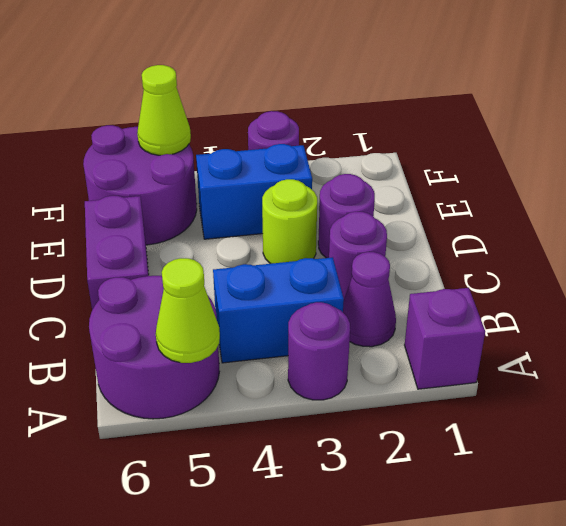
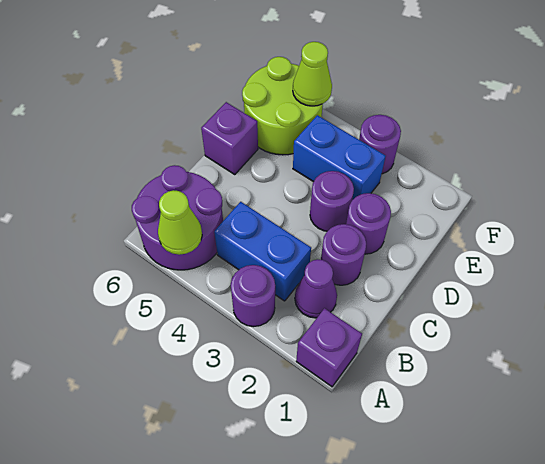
purple brick C6:D6 level 1 -> purple brick D6 level 1
lime round brick D3 level 1 -> purple round brick D3 level 1
purple round brick E5:F6 level 1 -> lime round brick E5:F6 level 1

